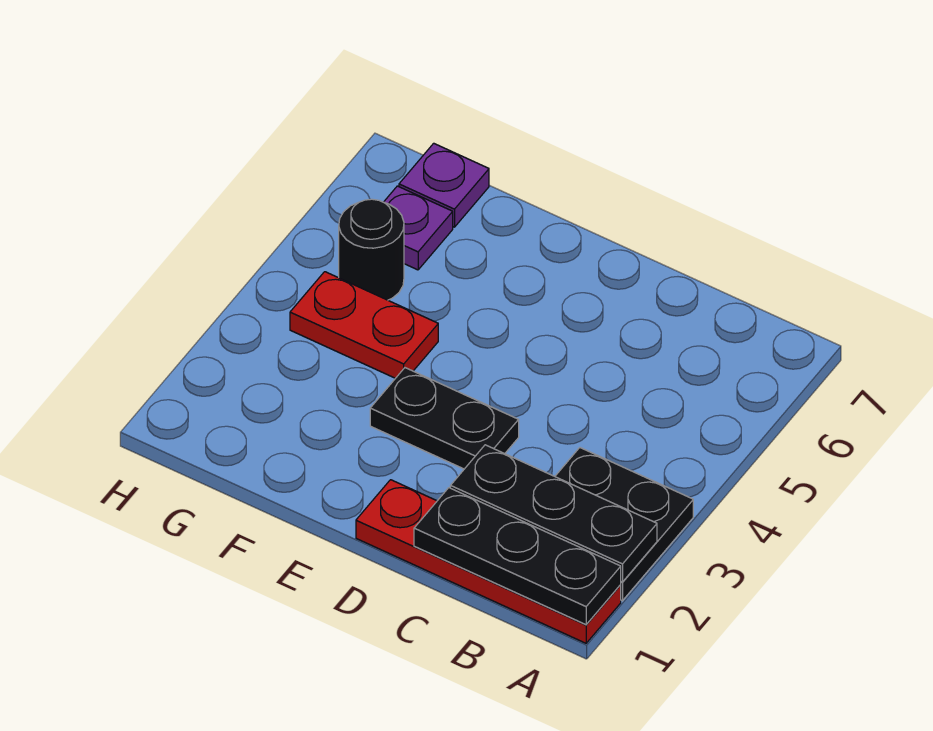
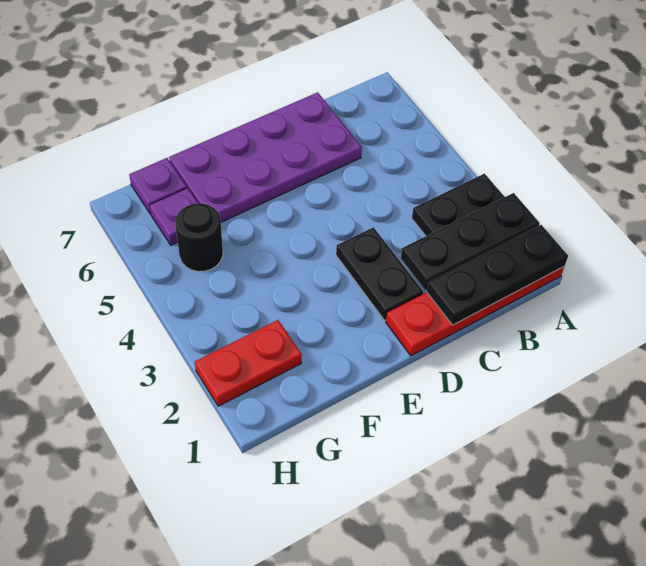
none -> purple plate C6:F7 level 1
black plate D3:E3 level 1 -> black plate D2:D3 level 1
red plate F4:G4 level 1 -> red plate G2:H2 level 1

